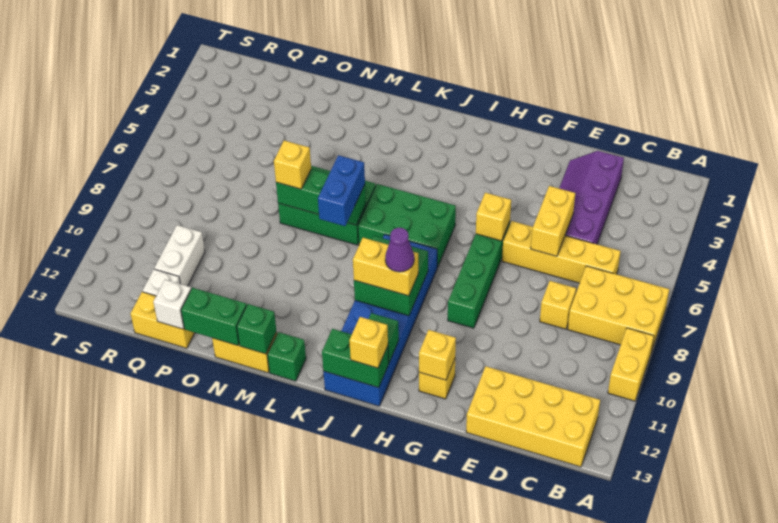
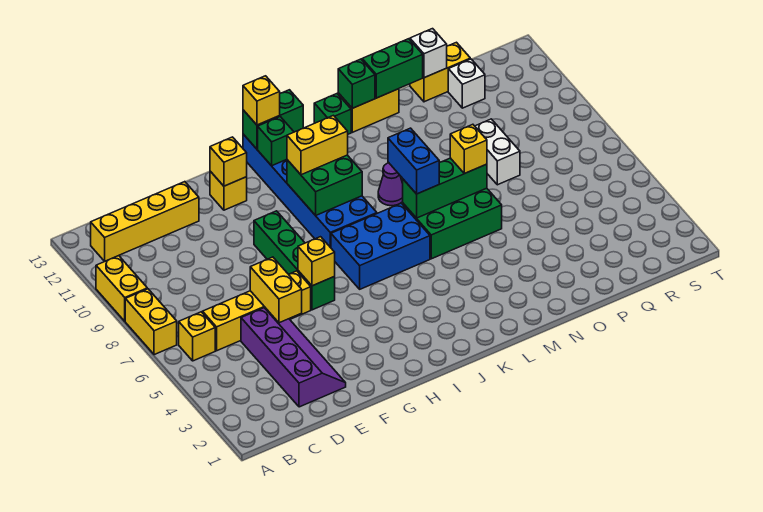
yellow brick A7:C8 level 1 -> yellow brick A7:A8 level 1
yellow brick B12:E13 level 1 -> yellow brick B12:E12 level 1
yellow brick D8 level 1 -> yellow brick B6 level 1
green brick I6:K7 level 1 -> blue brick I6:K7 level 1
purple cone I10 level 4 -> purple cone L9 level 1
white brick Q10:Q11 level 1 -> white brick P8:P9 level 1

